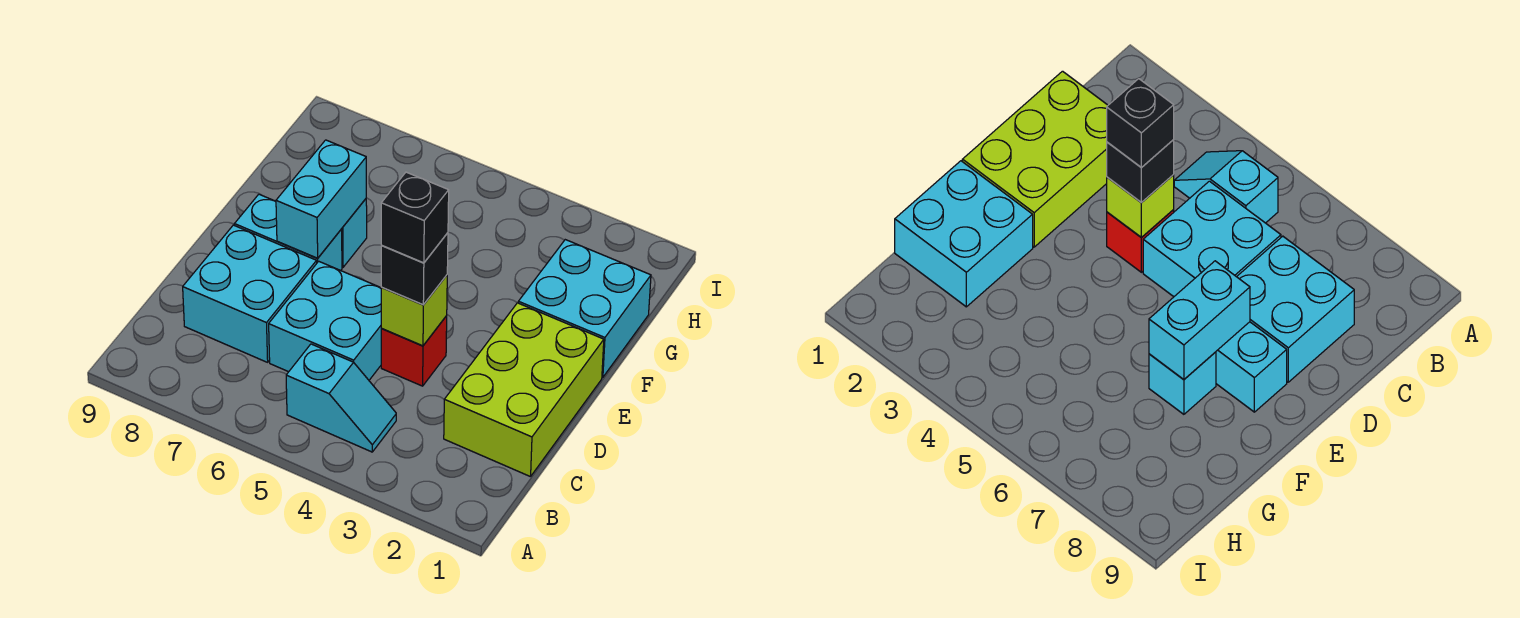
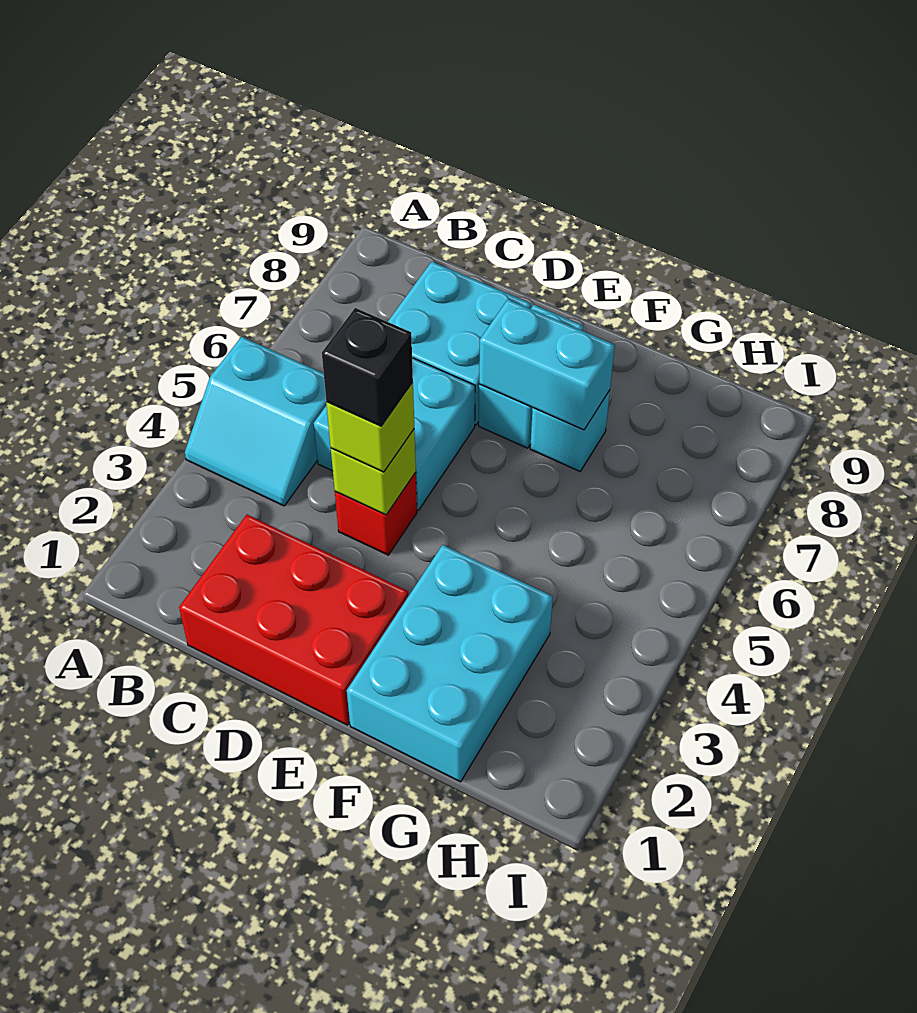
cyan slope B4:B5 level 1 top 5 -> cyan slope A4:B5 level 1 top 5
lime brick C1:E2 level 1 -> red brick C1:E2 level 1
black brick D4 level 3 -> lime brick D4 level 3
cyan brick F1:G2 level 1 -> cyan brick F1:G3 level 1

